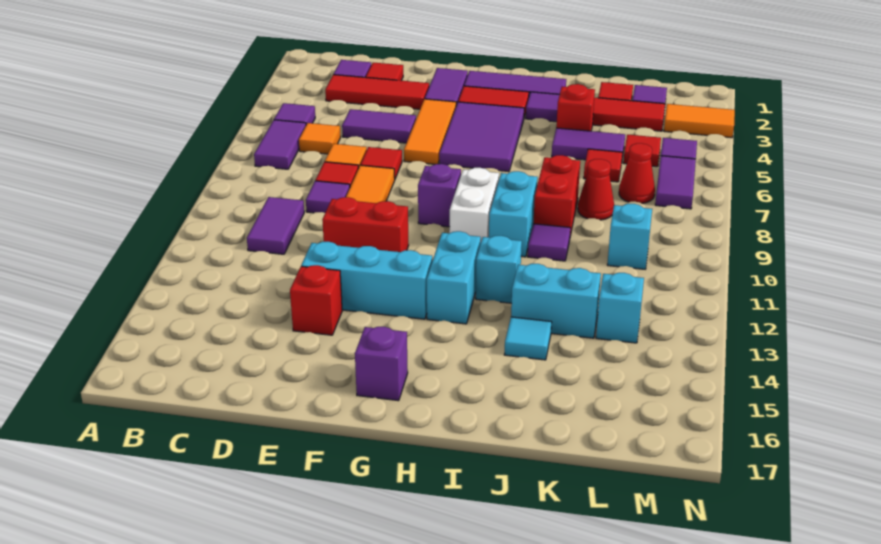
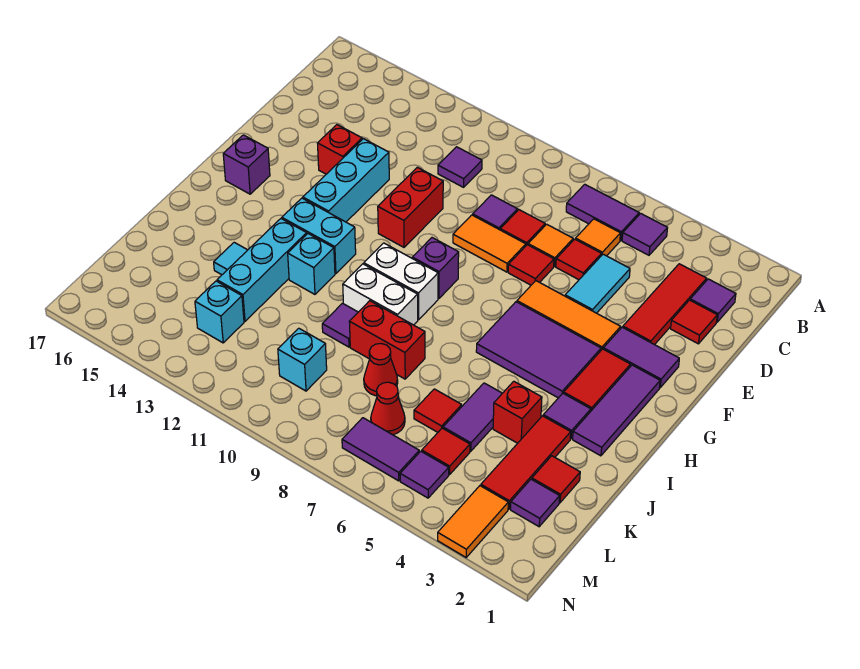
purple tile C10:C11 level 1 -> purple tile C11 level 1
purple tile D5:E5 level 1 -> cyan tile D5:E5 level 1
none -> red tile D6 level 1
cyan brick I9:I10 level 1 -> white brick I9:I10 level 1
cyan brick J13:K13 level 1 -> cyan brick I13:K13 level 1

